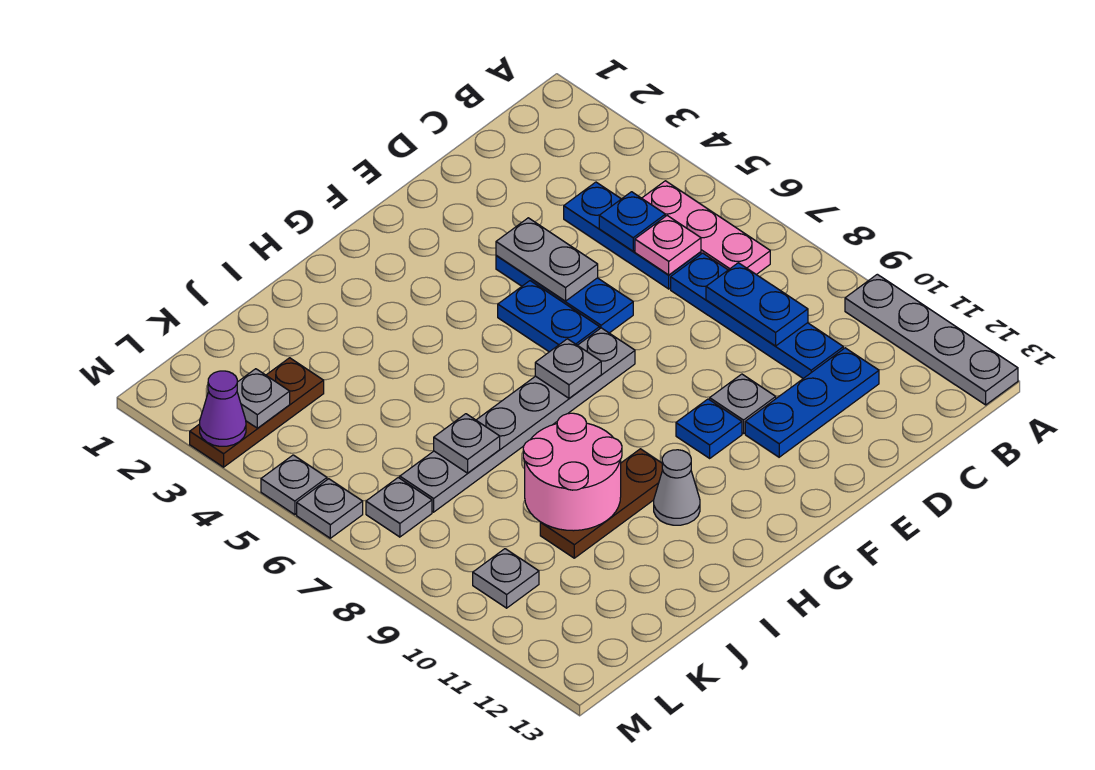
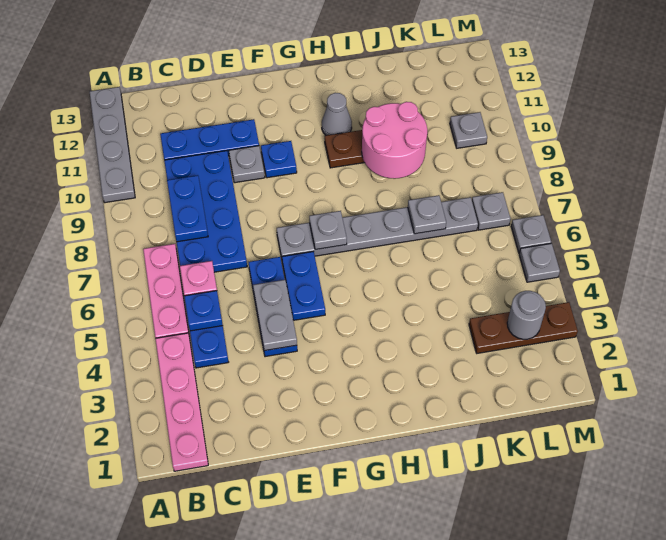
none -> pink plate B1:B4 level 1
blue plate C7:C10 level 1 -> blue plate C7:D10 level 1
grey plate L3 level 2 -> grey round brick L3 level 2
purple cone M3 level 2 -> none

